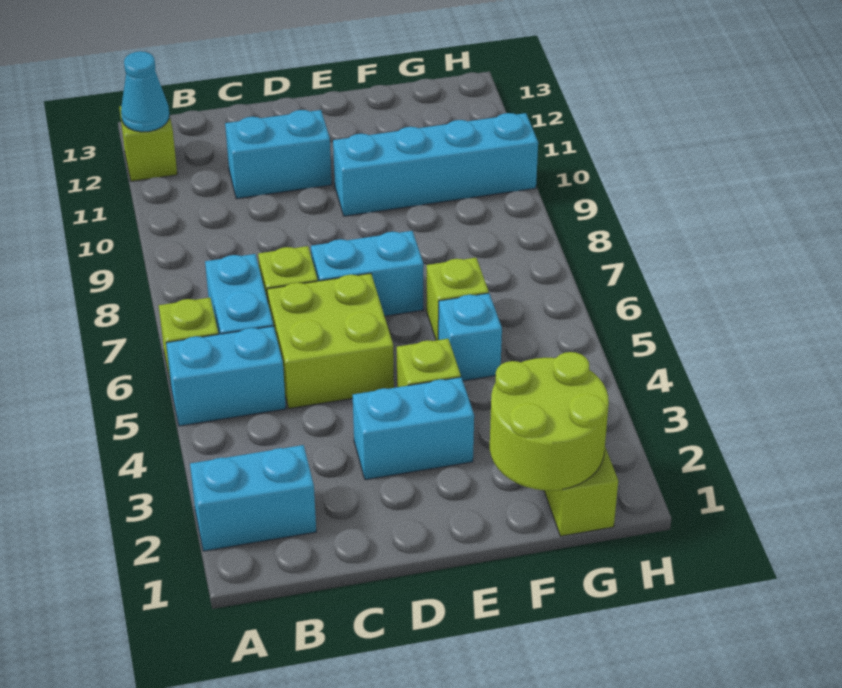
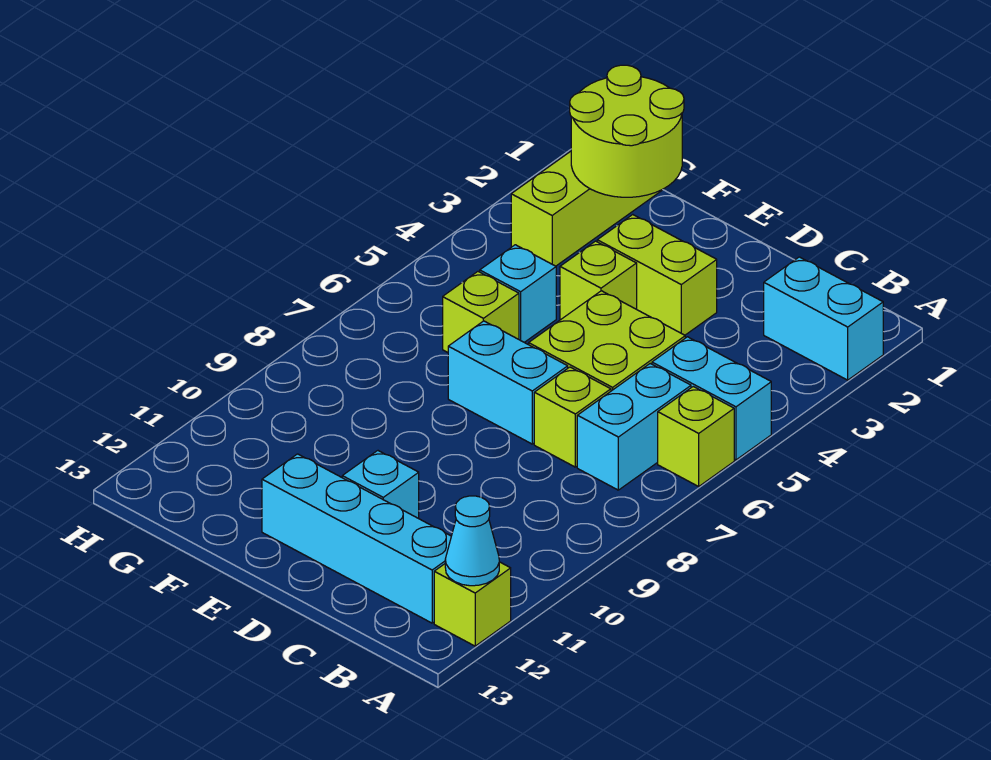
cyan brick C11:D11 level 1 -> cyan brick D11 level 1
cyan brick D3:E3 level 1 -> lime brick D3:E3 level 1
cyan brick E10:H10 level 1 -> cyan brick B12:E12 level 1

